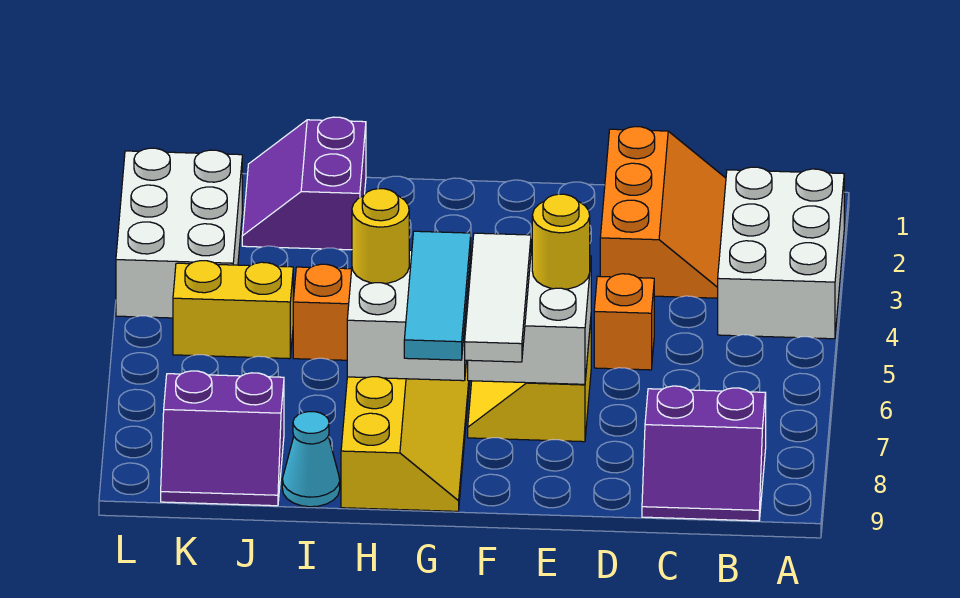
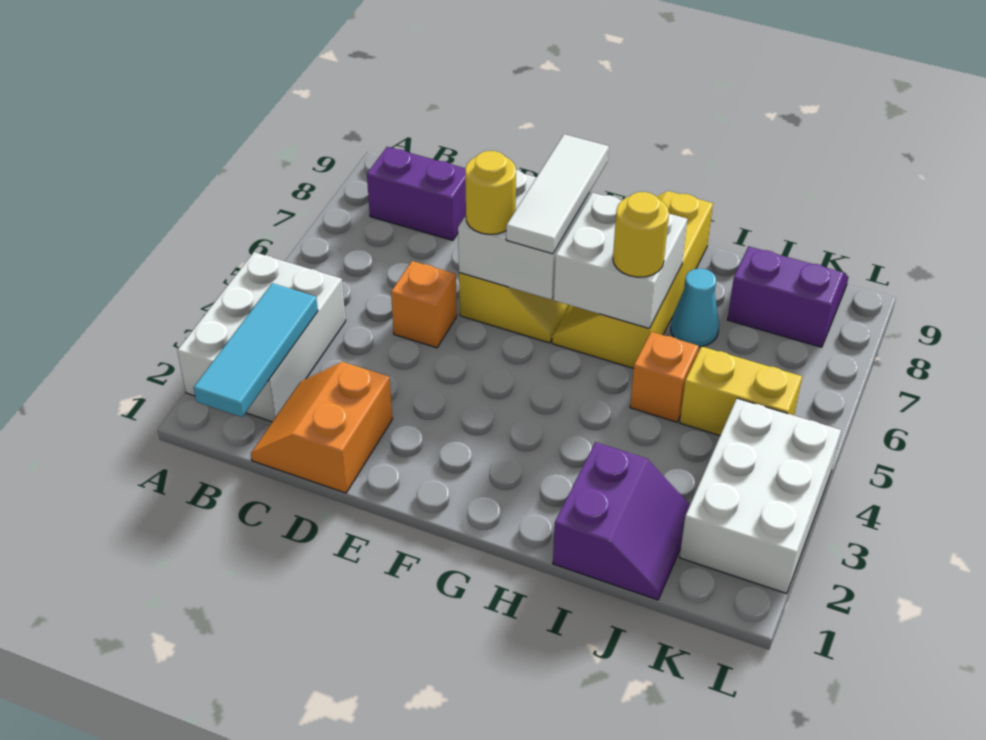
orange slope C1:D3 level 1 top D -> orange slope C1:D2 level 1 top D
cyan tile G6:G8 level 3 -> cyan tile B1:B3 level 2
cyan cone I9 level 1 -> cyan cone I7 level 1

